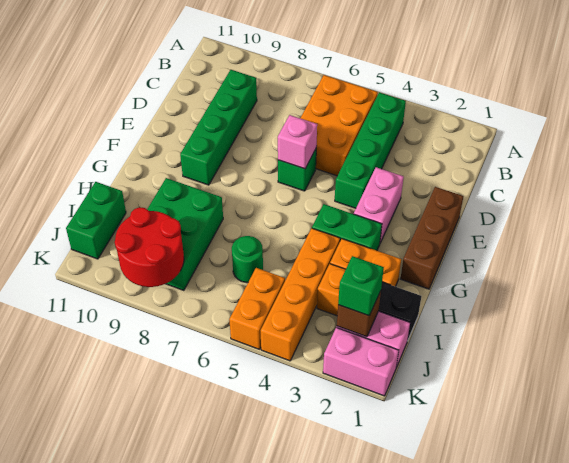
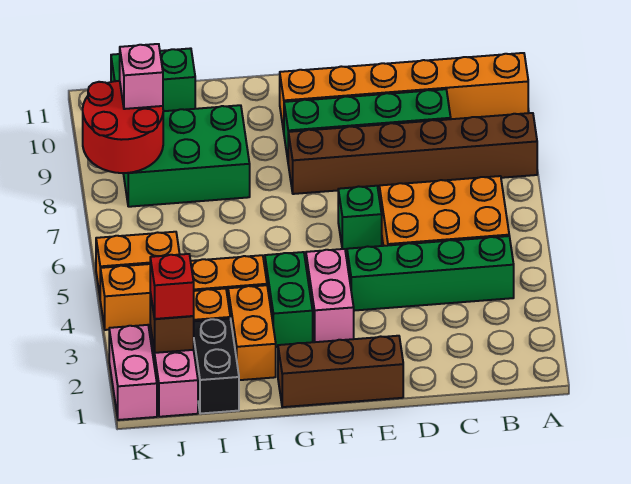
none -> brown brick A8:F8 level 1
none -> orange brick A10:F10 level 1
pink brick E3:F3 level 1 -> pink brick F3:F4 level 1
pink brick E6 level 2 -> pink brick J9 level 3
green round brick I6 level 1 -> none
green brick J2 level 3 -> red brick J2 level 3

